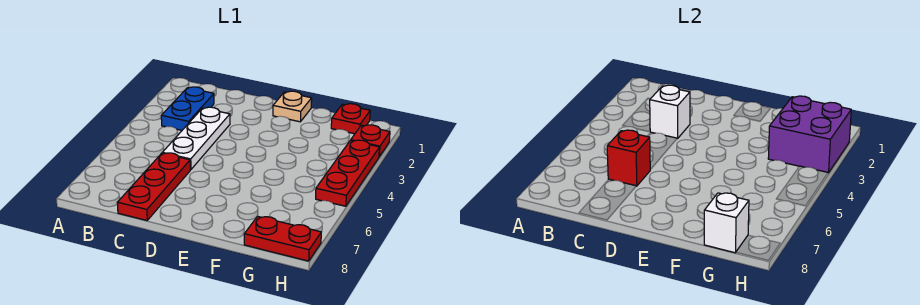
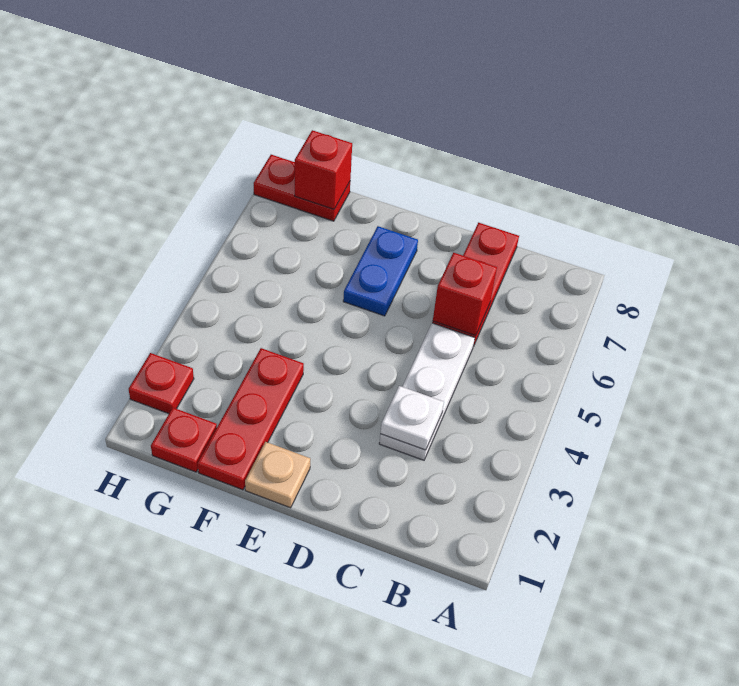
blue plate B2:B3 level 1 -> blue plate E6:E7 level 1
white brick C3 level 2 -> white plate C3 level 2
purple brick G2:H3 level 2 -> none
white brick G8 level 2 -> red brick G8 level 2
red plate H3:H5 level 1 -> red plate F1:F3 level 1

